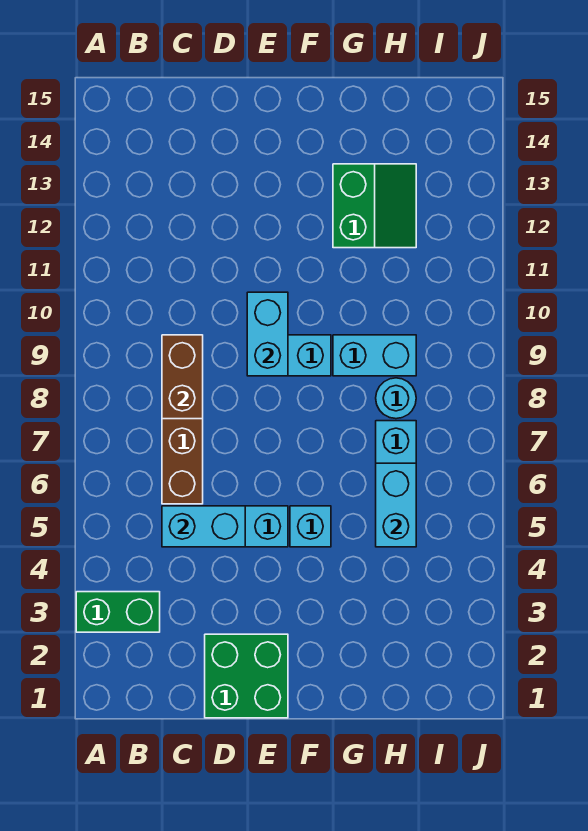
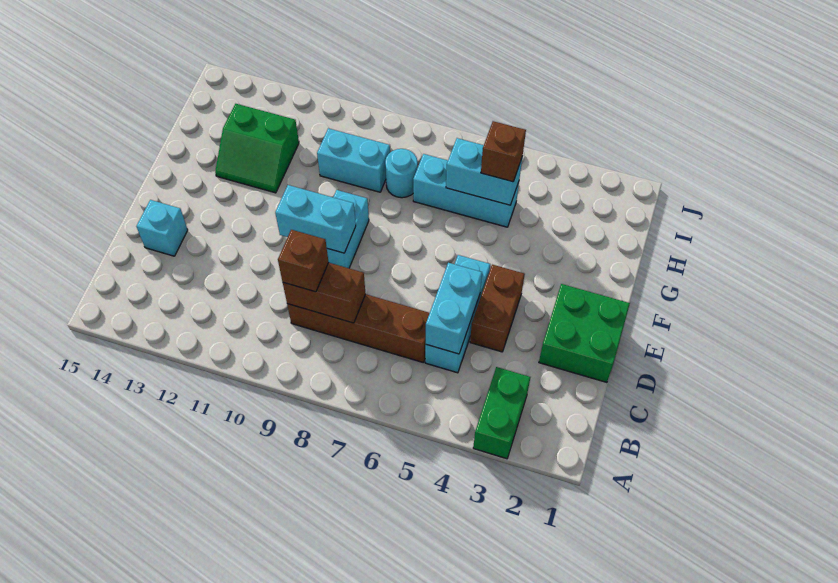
none -> brown brick C9 level 3
none -> brown brick D4:E4 level 1
cyan brick F5 level 1 -> cyan brick D14 level 1
cyan brick G9:H9 level 1 -> cyan brick H9:H10 level 1
green slope G12:H13 level 1 top G -> green slope G12:H13 level 1 top H
none -> brown brick H5 level 3

